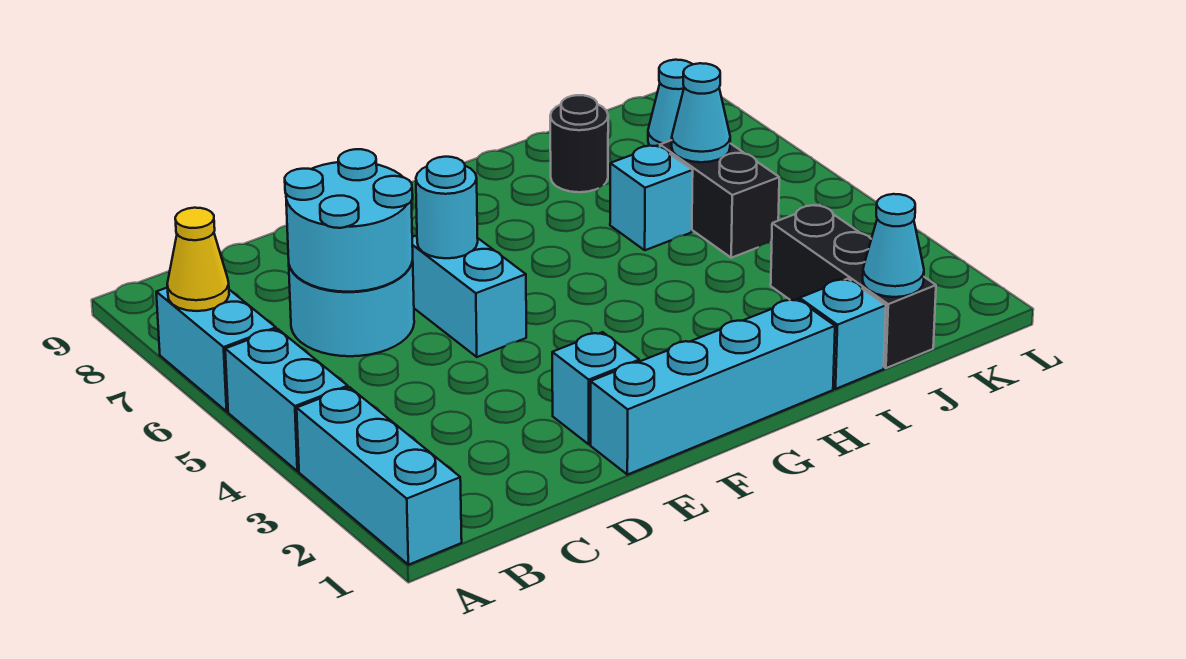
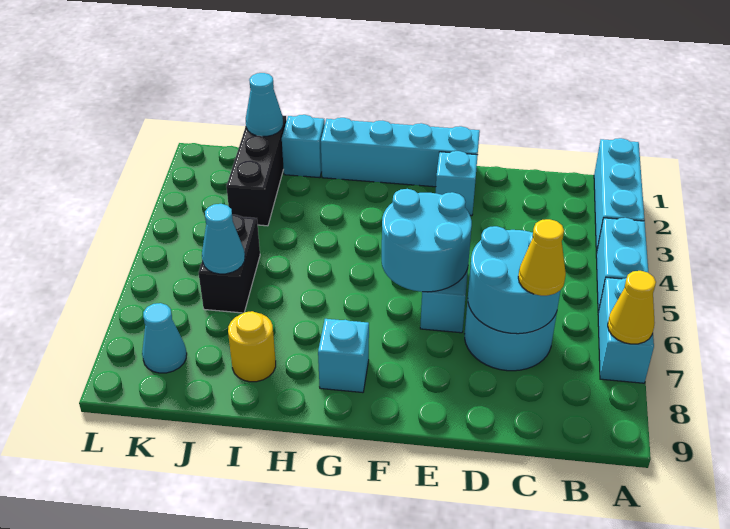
none -> yellow cone C7 level 3
cyan round brick E6 level 2 -> cyan round brick E5:F6 level 2
cyan brick I6 level 1 -> cyan brick G8 level 1
black round brick I8 level 1 -> yellow round brick I8 level 1

